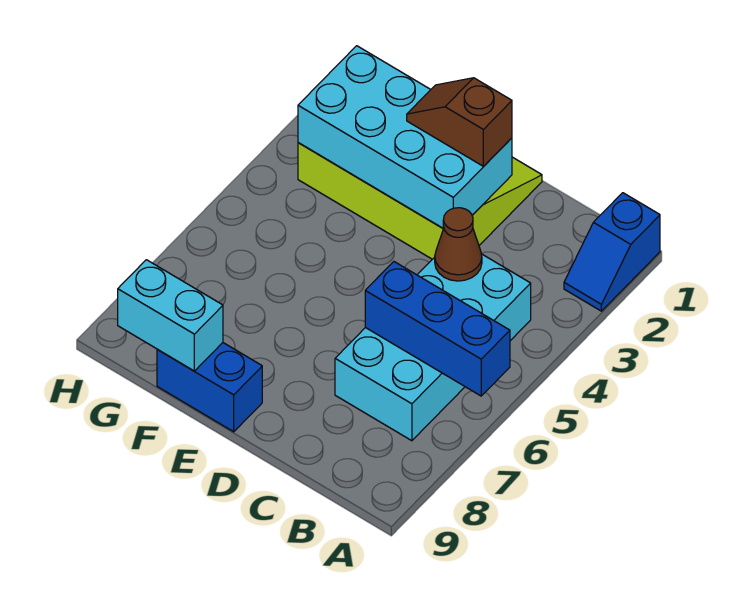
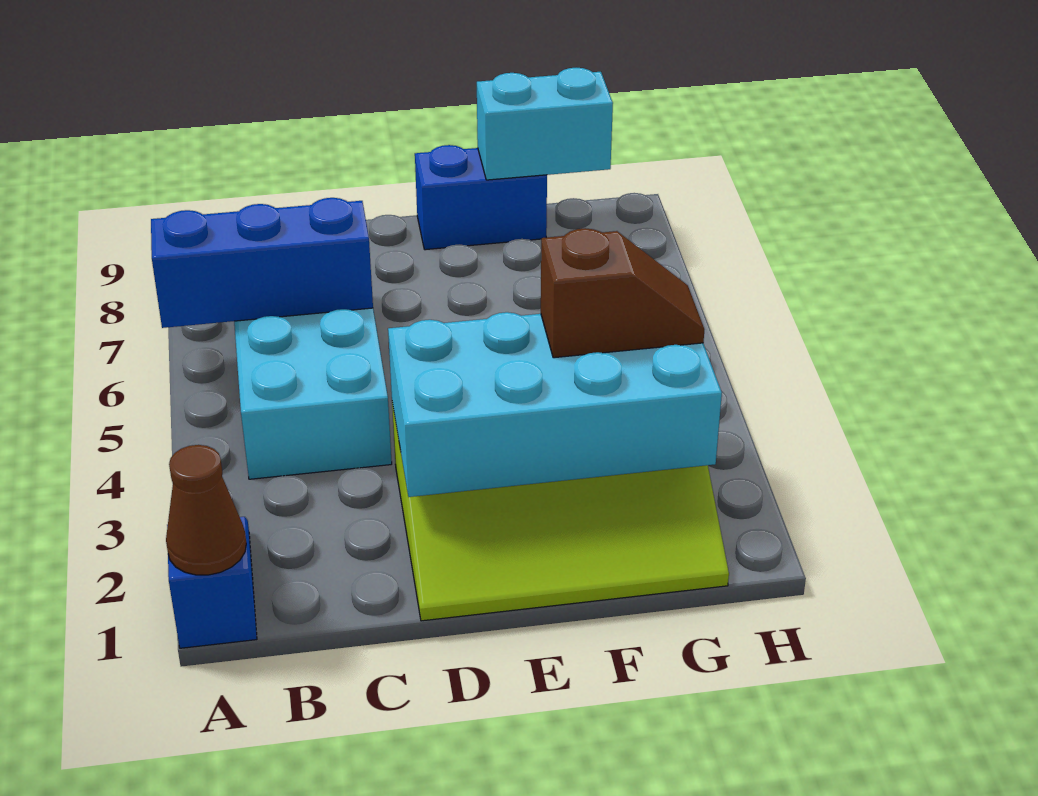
brown cone C4 level 2 -> brown cone A1 level 2
brown slope D2:E2 level 3 top D -> brown slope F3:G3 level 3 top F

